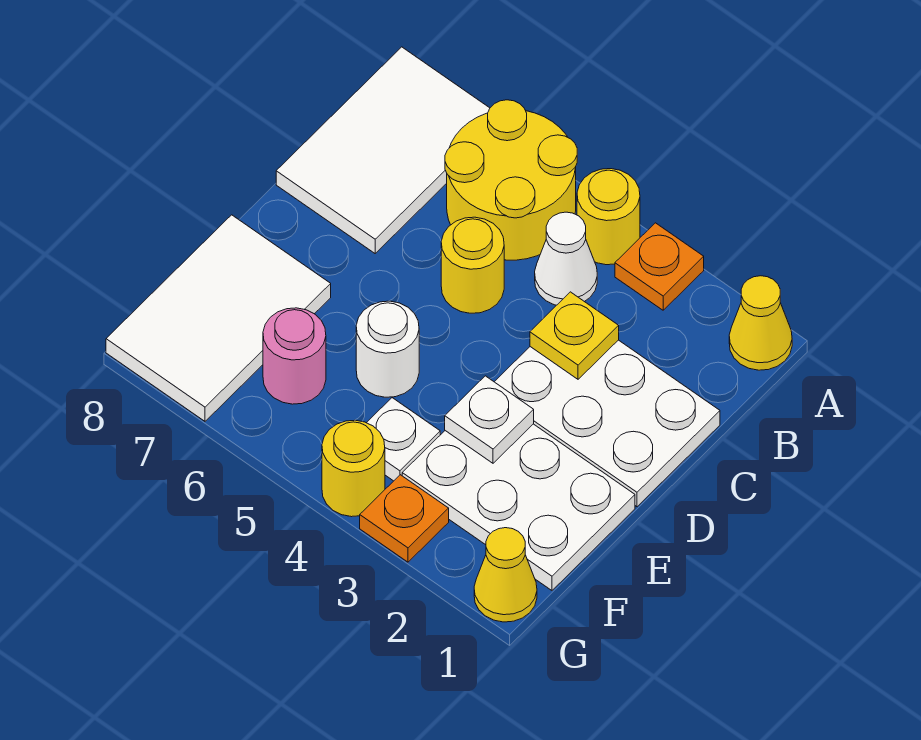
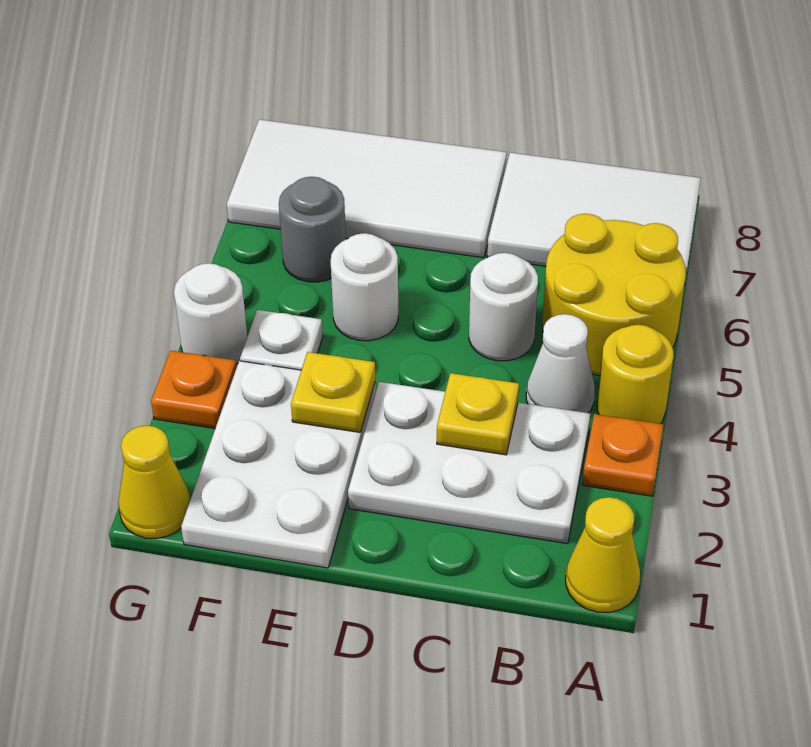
white plate C1:D3 level 1 -> white plate B2:D3 level 1
yellow round brick C5 level 1 -> white round brick C5 level 1
white plate E3 level 2 -> yellow plate E3 level 2
white tile E7:G8 level 1 -> white tile D7:G8 level 1
pink round brick F6 level 1 -> grey round brick F6 level 1
yellow round brick G4 level 1 -> white round brick G4 level 1

